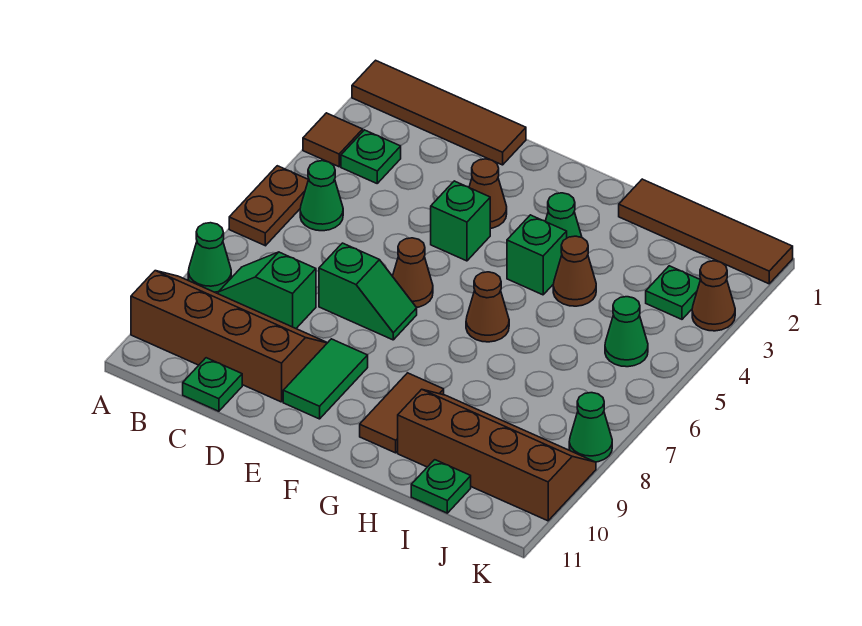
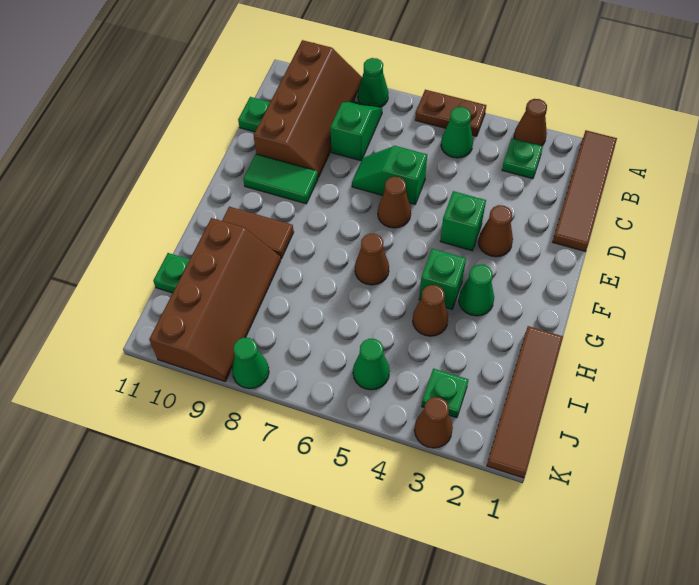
brown tile A3 level 1 -> brown cone A3 level 1
green slope D7:E7 level 1 top D -> green slope D6:D7 level 1 top 6

